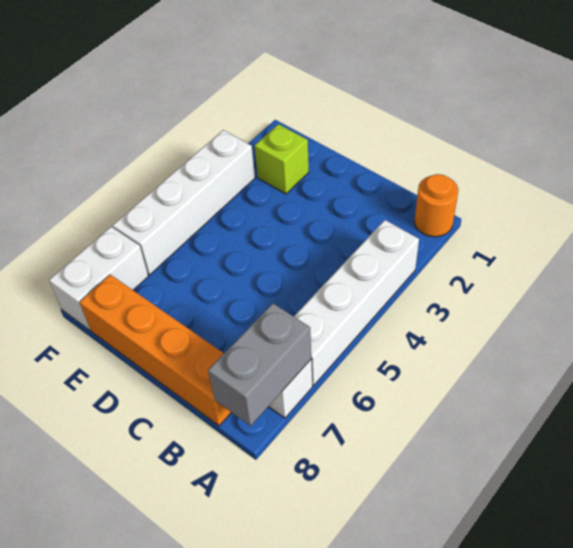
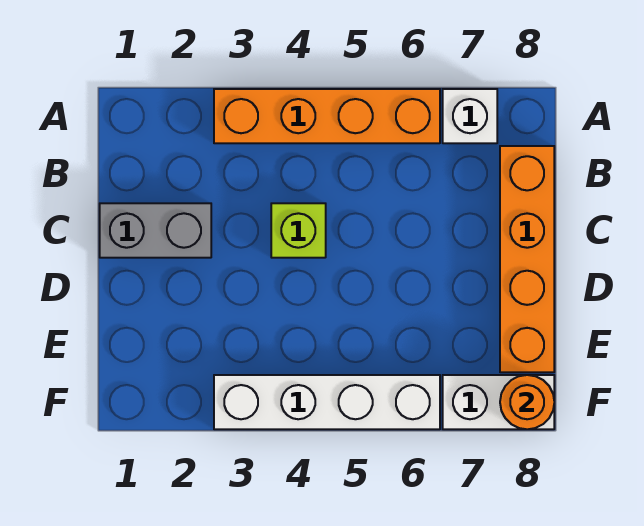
orange round brick A1 level 1 -> orange round brick F8 level 2
white brick A3:A6 level 1 -> orange brick A3:A6 level 1
grey brick A7:A8 level 2 -> grey brick C1:C2 level 1
lime brick E2 level 1 -> lime brick C4 level 1

